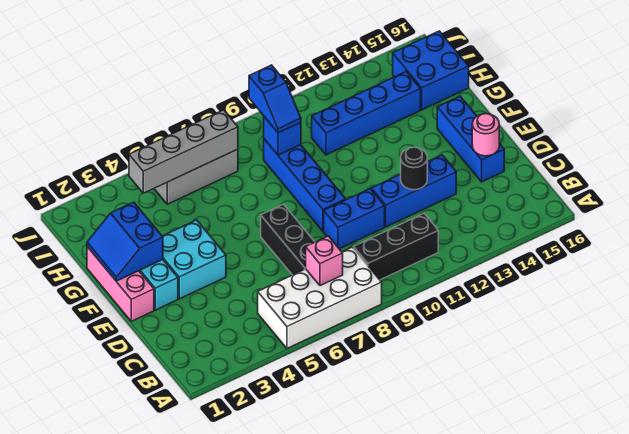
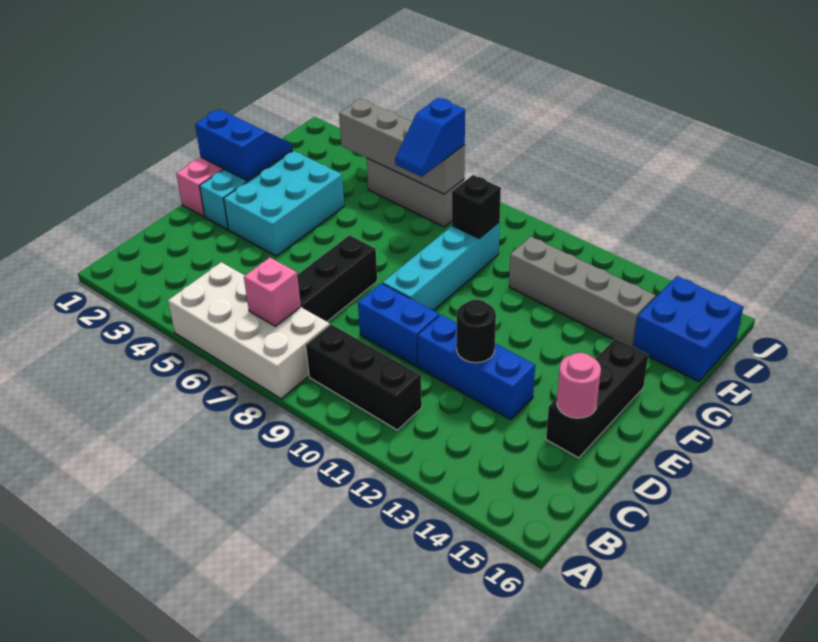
blue brick D15:F15 level 1 -> black brick D15:F15 level 1
cyan brick E3:F4 level 1 -> cyan brick E3:G4 level 1
blue brick E9:H9 level 1 -> cyan brick E9:H9 level 1
blue slope F1:G2 level 2 top 2 -> blue slope F1:G2 level 2 top F
blue brick H9 level 2 -> black brick H9 level 2
blue slope H9:I9 level 3 top I -> blue slope H7:I7 level 3 top I
blue brick H11:H14 level 1 -> grey brick H11:H14 level 1

